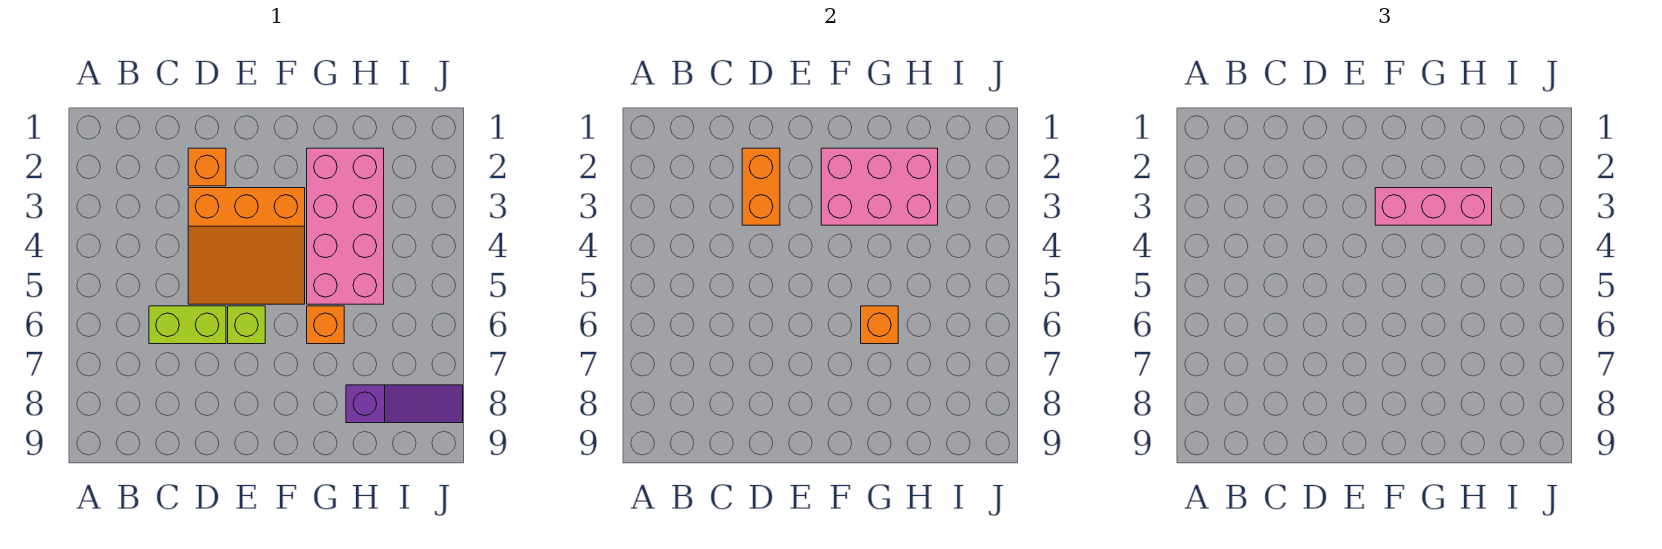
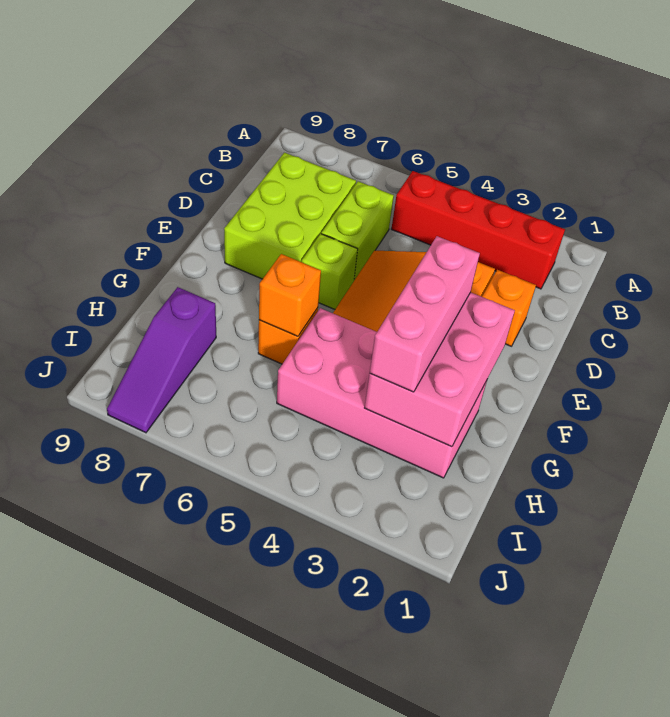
none -> red brick B2:B5 level 1
none -> lime brick C7:E8 level 1
orange brick D2:D3 level 2 -> none

